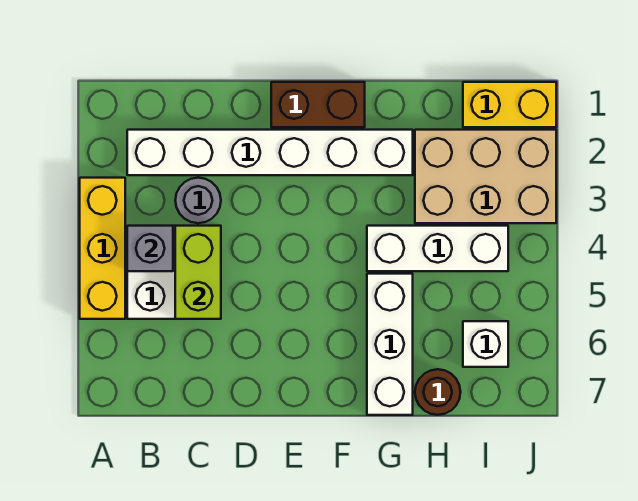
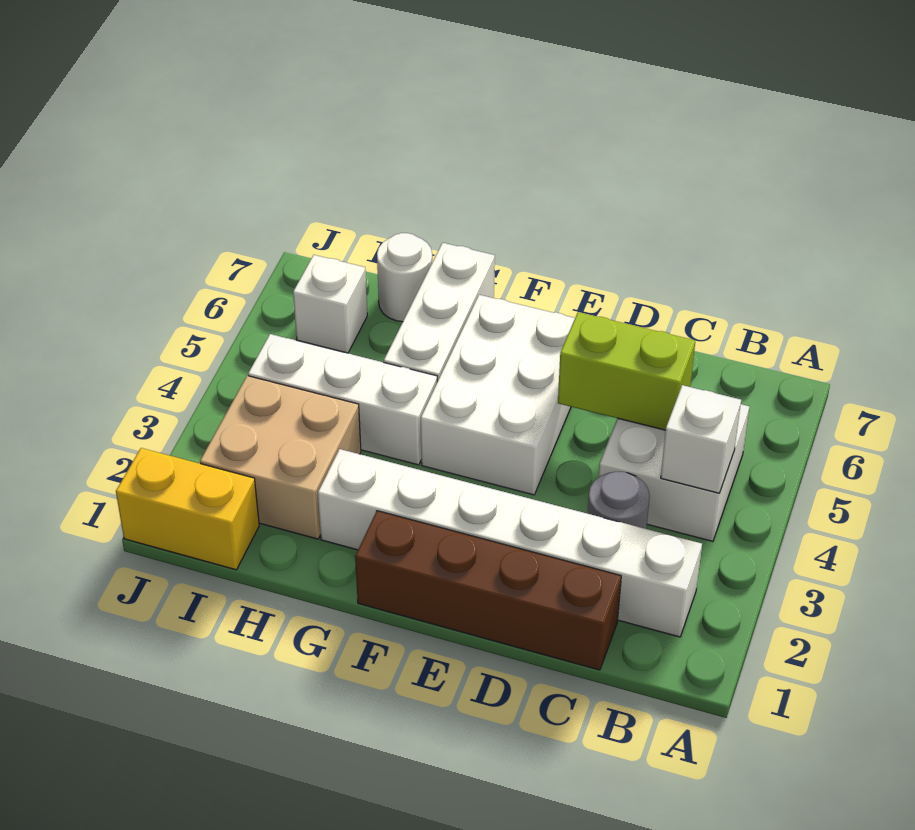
yellow brick A3:A5 level 1 -> none
grey brick B4 level 2 -> white brick B4 level 2
lime brick C4:C5 level 2 -> lime brick C5:D5 level 2
brown brick E1:F1 level 1 -> brown brick C1:F1 level 1
none -> white brick E4:F6 level 1
tan brick H2:J3 level 1 -> tan brick H2:I3 level 1
brown round brick H7 level 1 -> white round brick H7 level 1

